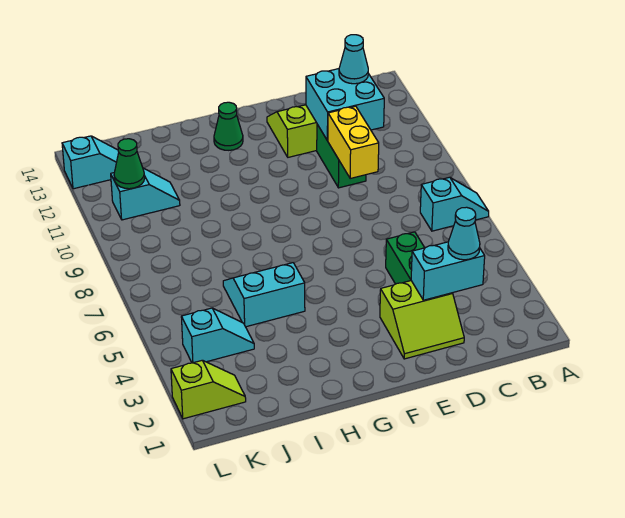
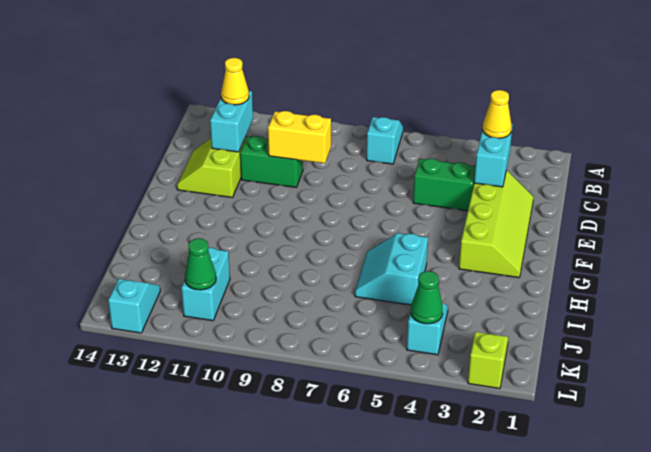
cyan cone C3 level 3 -> yellow cone C3 level 3
cyan brick C11:D12 level 2 -> cyan brick C12:D12 level 2
cyan cone C12 level 3 -> yellow cone C12 level 3
lime slope D2:E3 level 1 top 3 -> lime slope D2:G3 level 1 top 3
green cone G13 level 1 -> green cone K4 level 2
cyan slope J11:K11 level 1 top K -> cyan brick J11:K11 level 1

